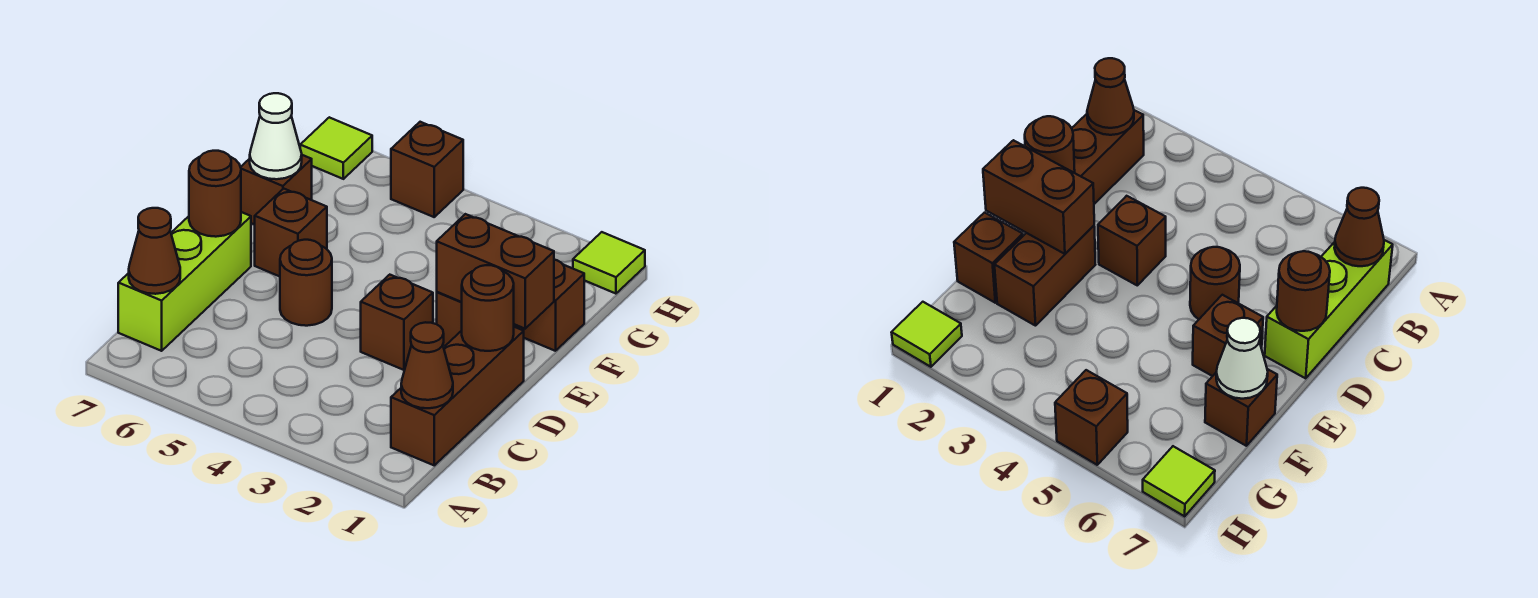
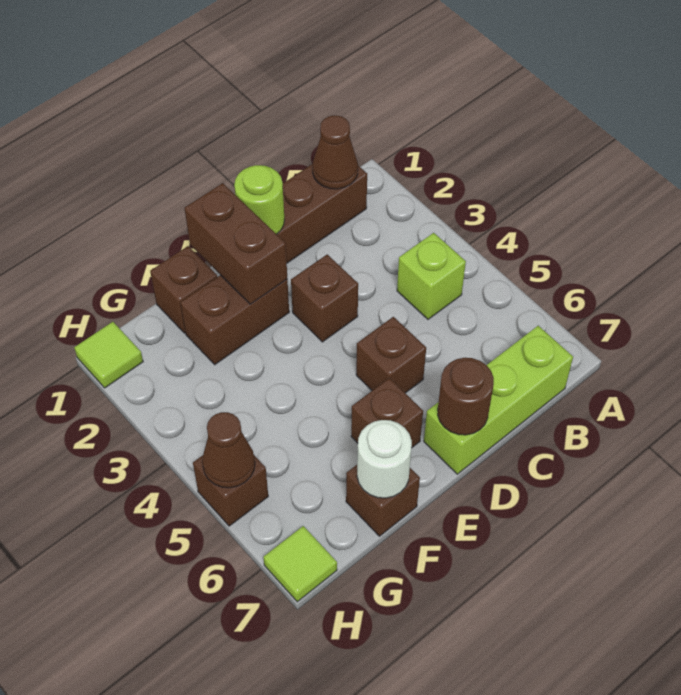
none -> lime brick B4 level 1
brown cone B7 level 2 -> brown cone H5 level 2
brown round brick D1 level 2 -> lime round brick D1 level 2
brown round brick D5 level 1 -> brown brick D5 level 1
white cone F7 level 2 -> white round brick F7 level 2

